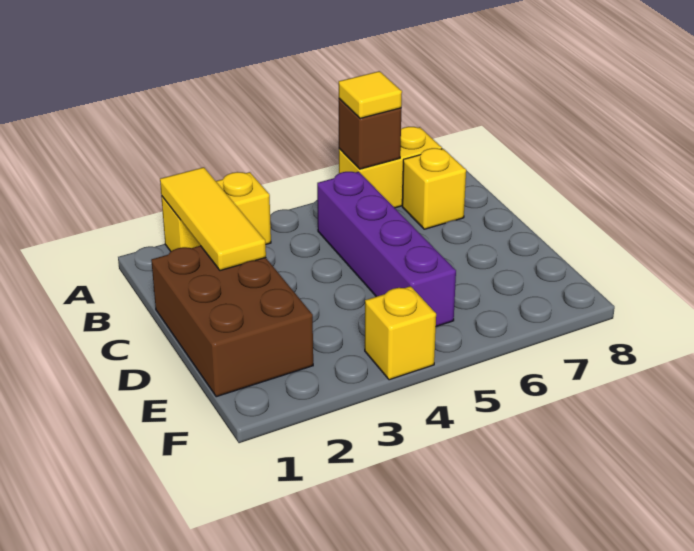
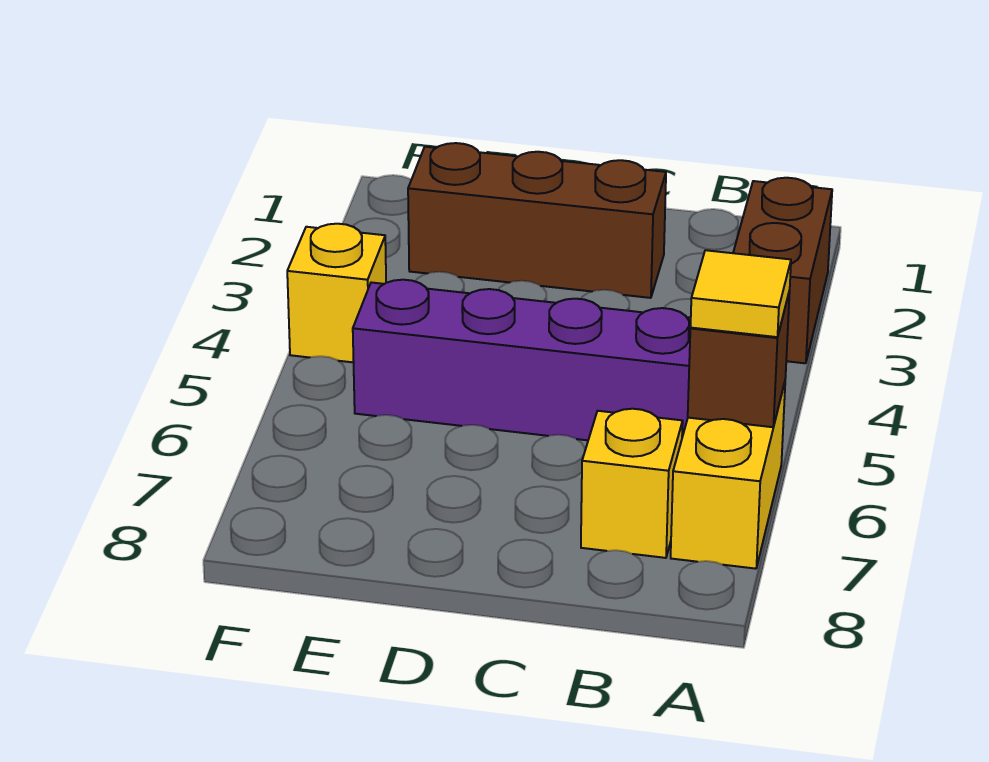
yellow brick A2:A3 level 1 -> brown brick A2:A3 level 1
yellow tile A2:C2 level 2 -> none
brown brick C1:E2 level 1 -> brown brick C2:E2 level 1

